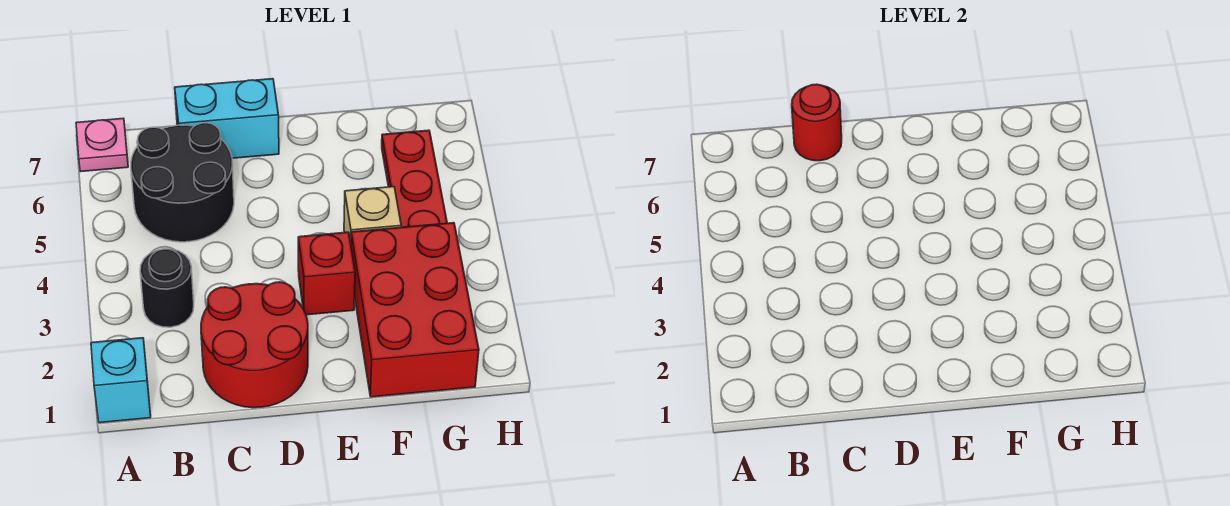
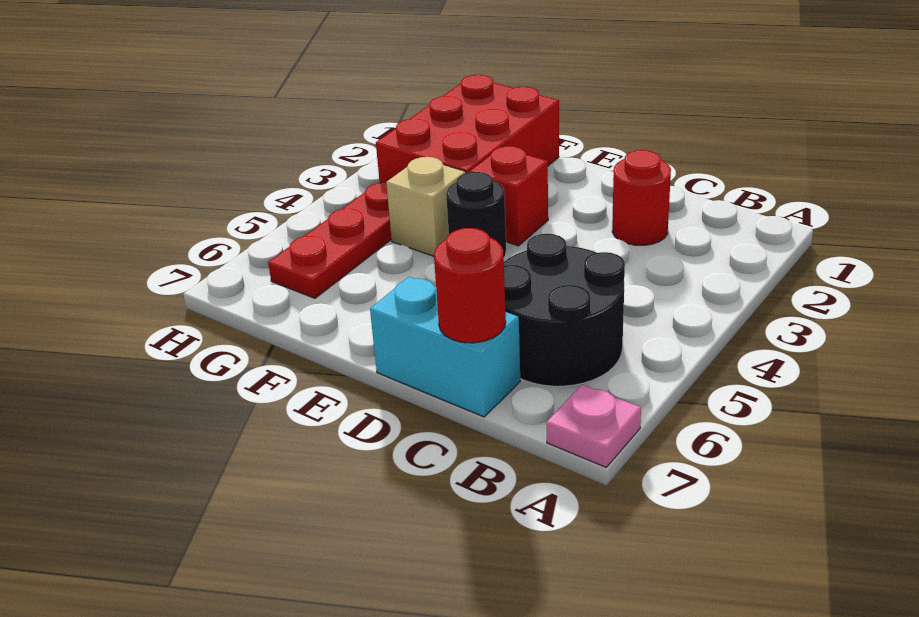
cyan brick A1 level 1 -> none
black round brick B3 level 1 -> black round brick E4 level 1
red round brick C1:D2 level 1 -> red round brick C2 level 1

